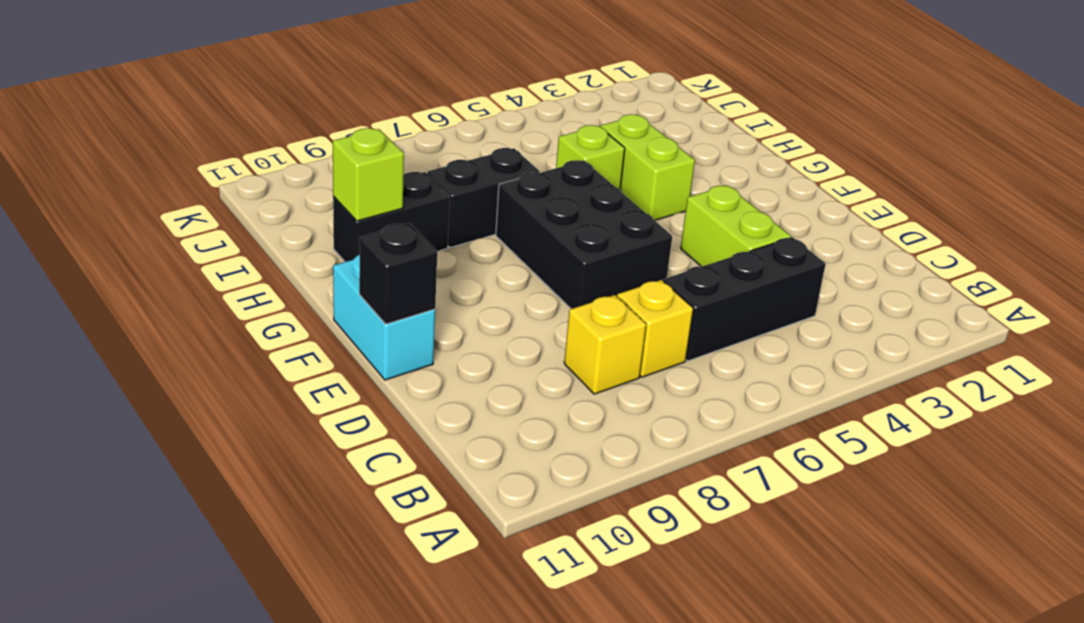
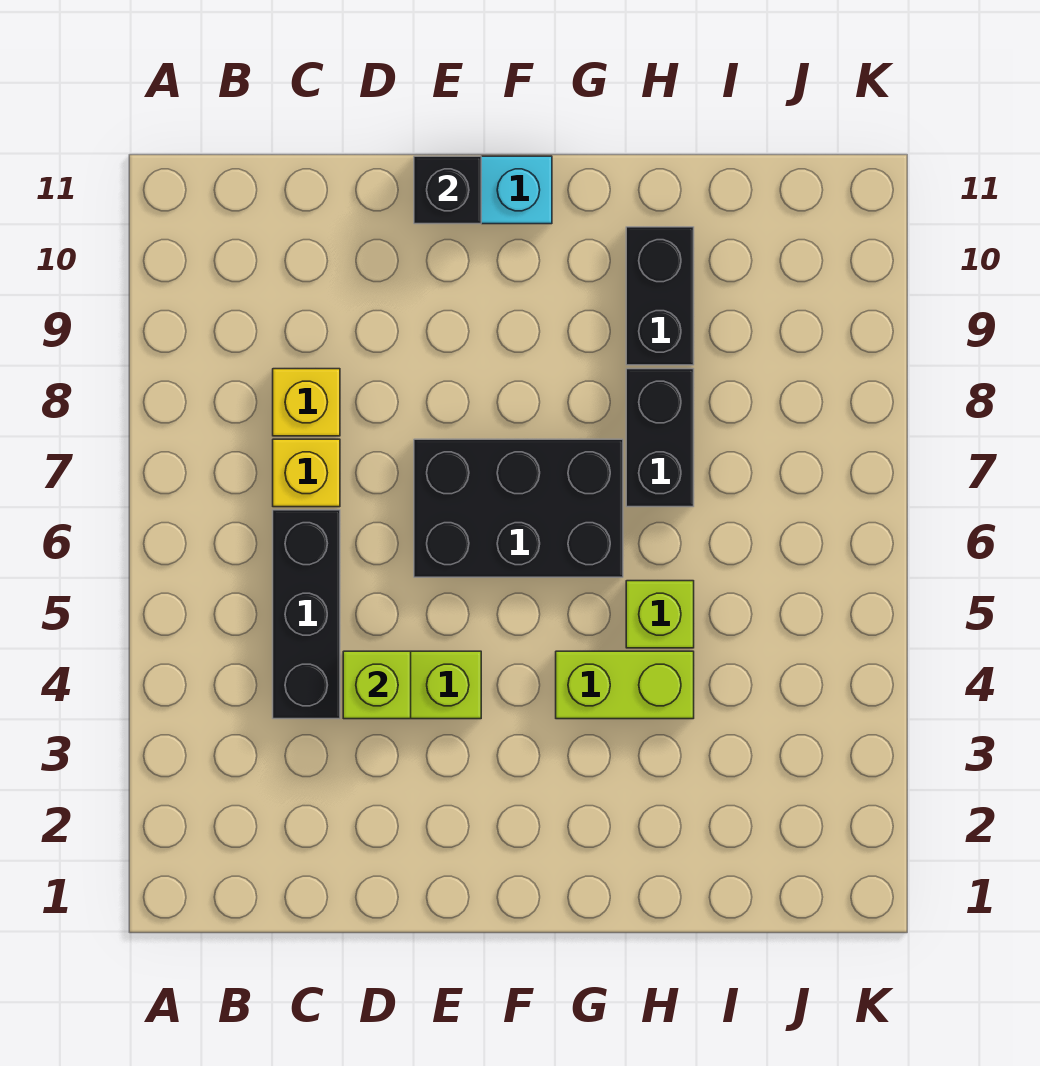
lime brick H10 level 2 -> lime brick D4 level 2

